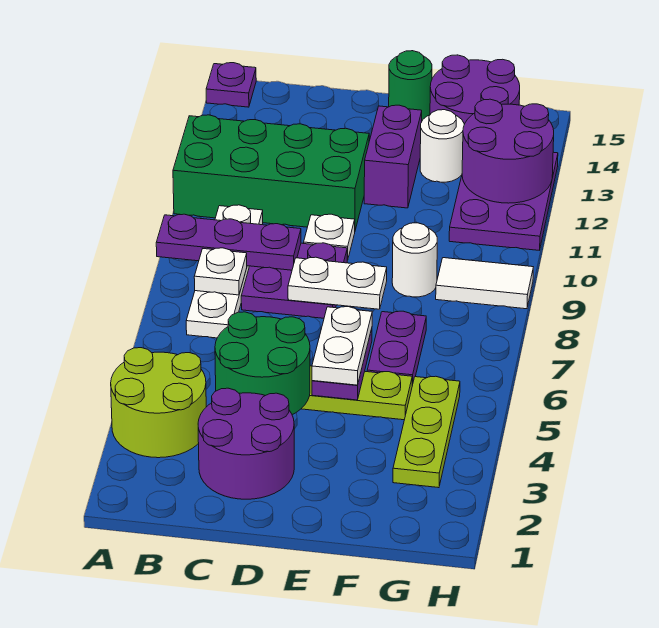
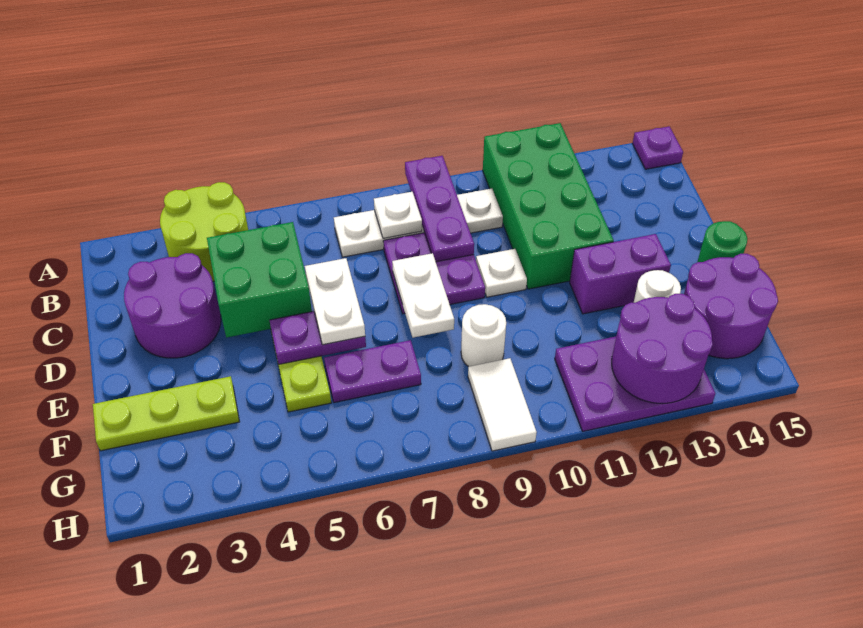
green round brick C4:D5 level 2 -> green brick C4:D5 level 2
white plate E5:E6 level 3 -> white plate D6:E6 level 3
lime plate G3:G5 level 1 -> lime plate F1:F3 level 1

